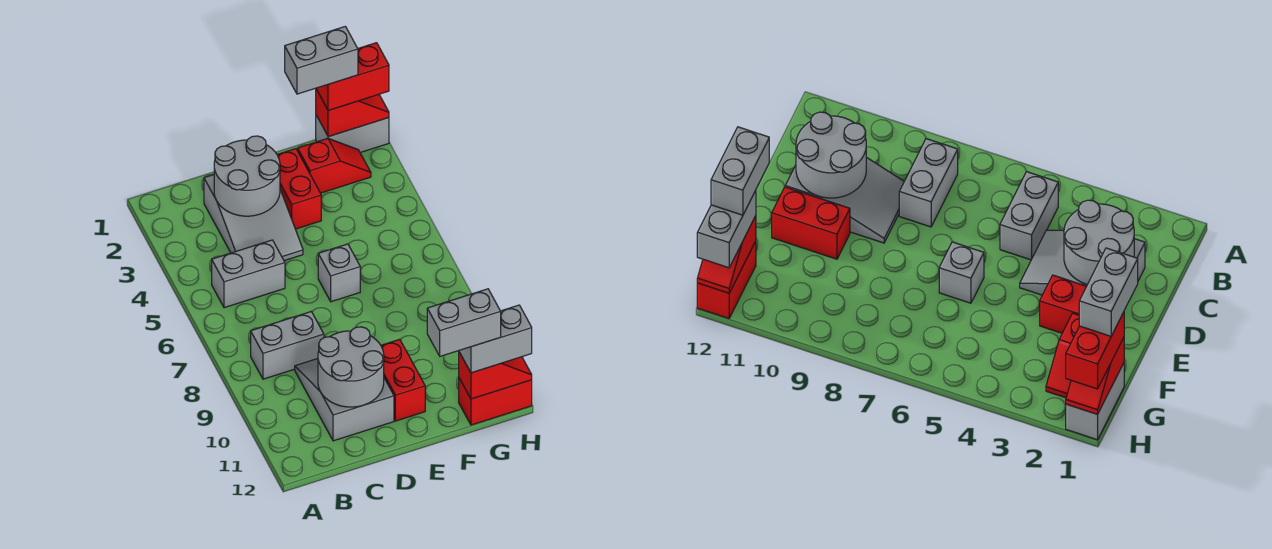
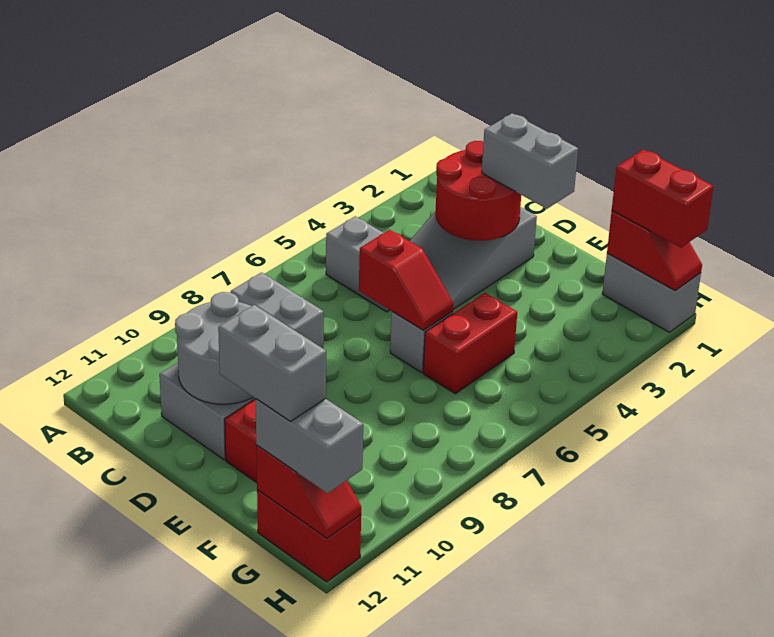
grey round brick C2:D3 level 2 -> red round brick C2:D3 level 2
red brick E2:E3 level 1 -> red brick F5:F6 level 1
grey brick F1:G1 level 4 -> grey brick D2:E2 level 3
red slope F2:G2 level 1 top F -> red slope D6:E6 level 2 top D

